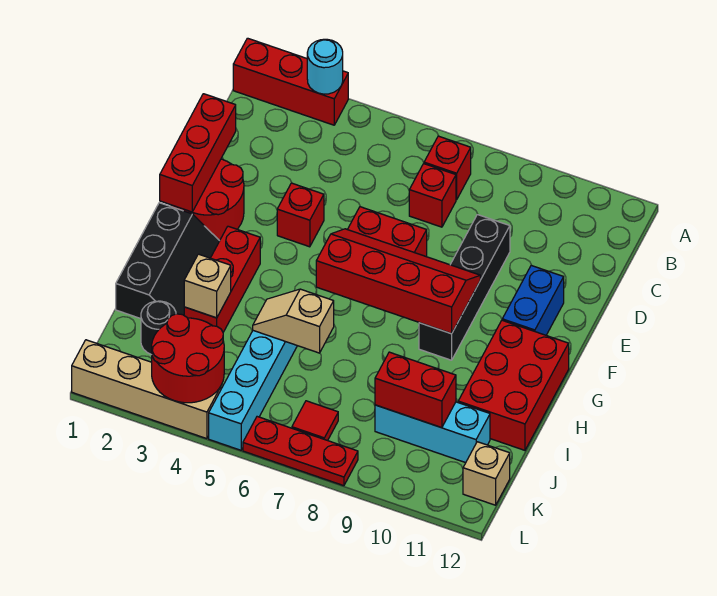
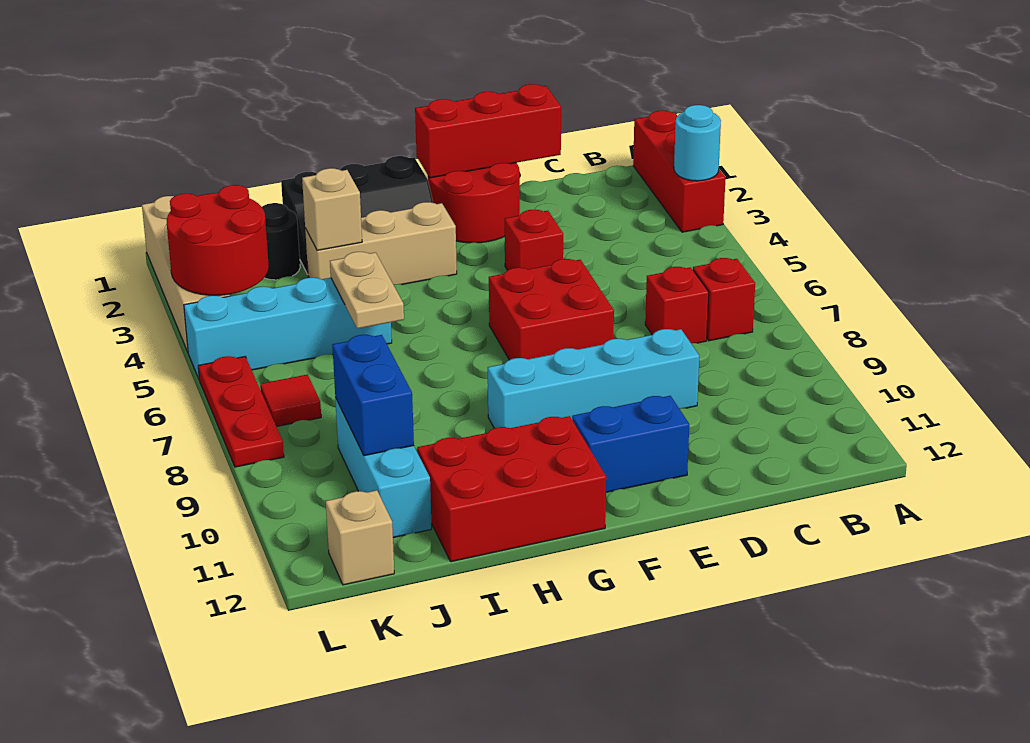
black brick D9:G9 level 1 -> cyan brick D9:G9 level 1
red slope F6:G9 level 2 top G -> none
red brick G3:I3 level 1 -> tan brick G3:I3 level 1
tan slope I5:I6 level 2 top 6 -> tan plate I5:I6 level 2
red brick J9:J10 level 2 -> blue brick J9:J10 level 2

